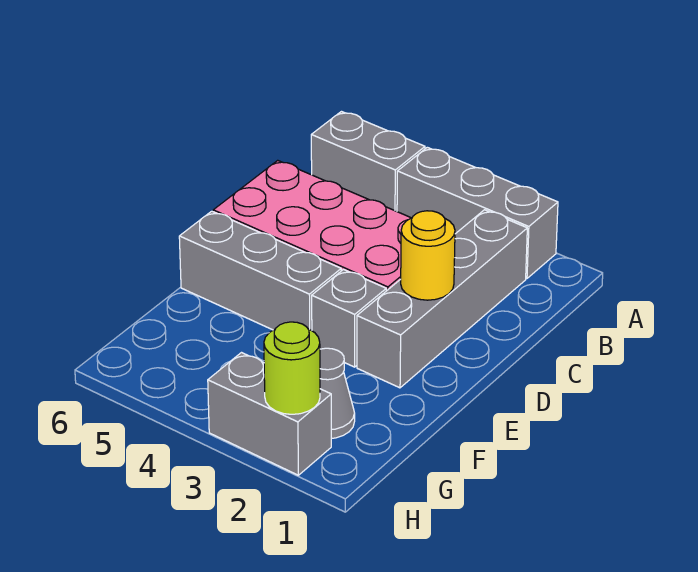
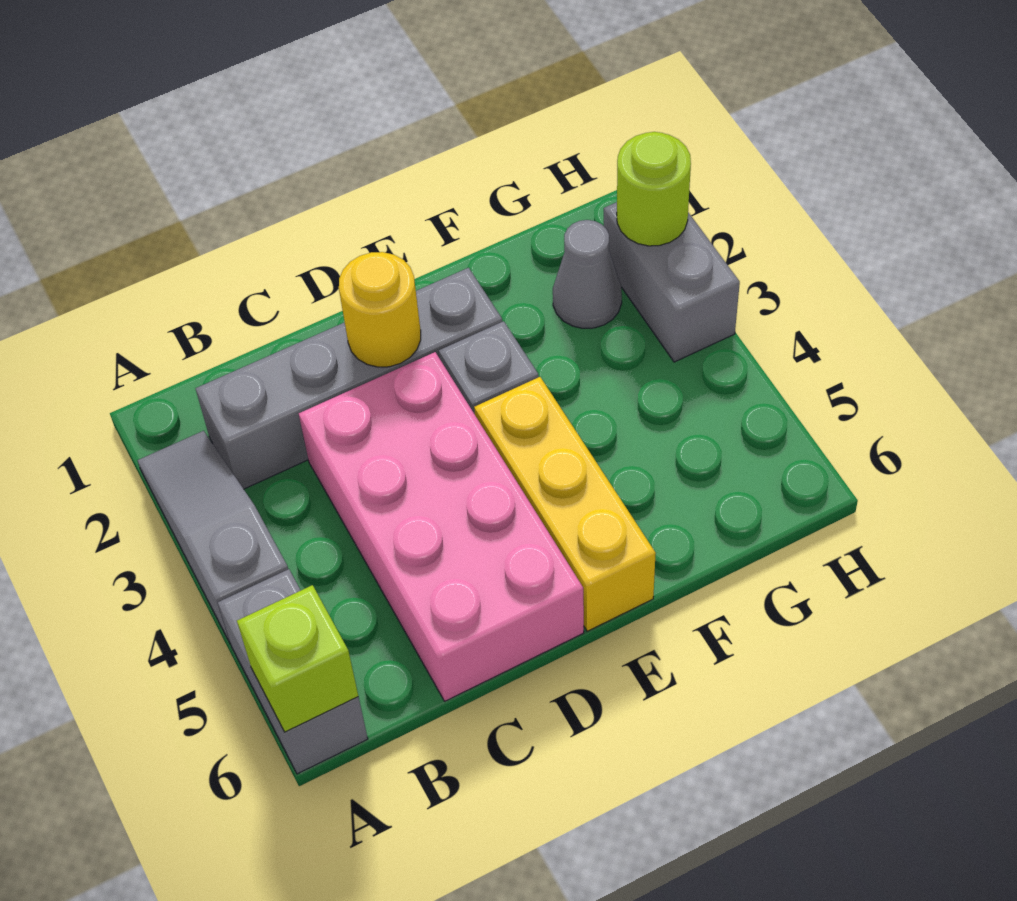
grey brick A2:A4 level 1 -> grey slope A2:A4 level 1 top 4
none -> lime brick A6 level 2
grey brick E4:E6 level 1 -> yellow brick E4:E6 level 1

